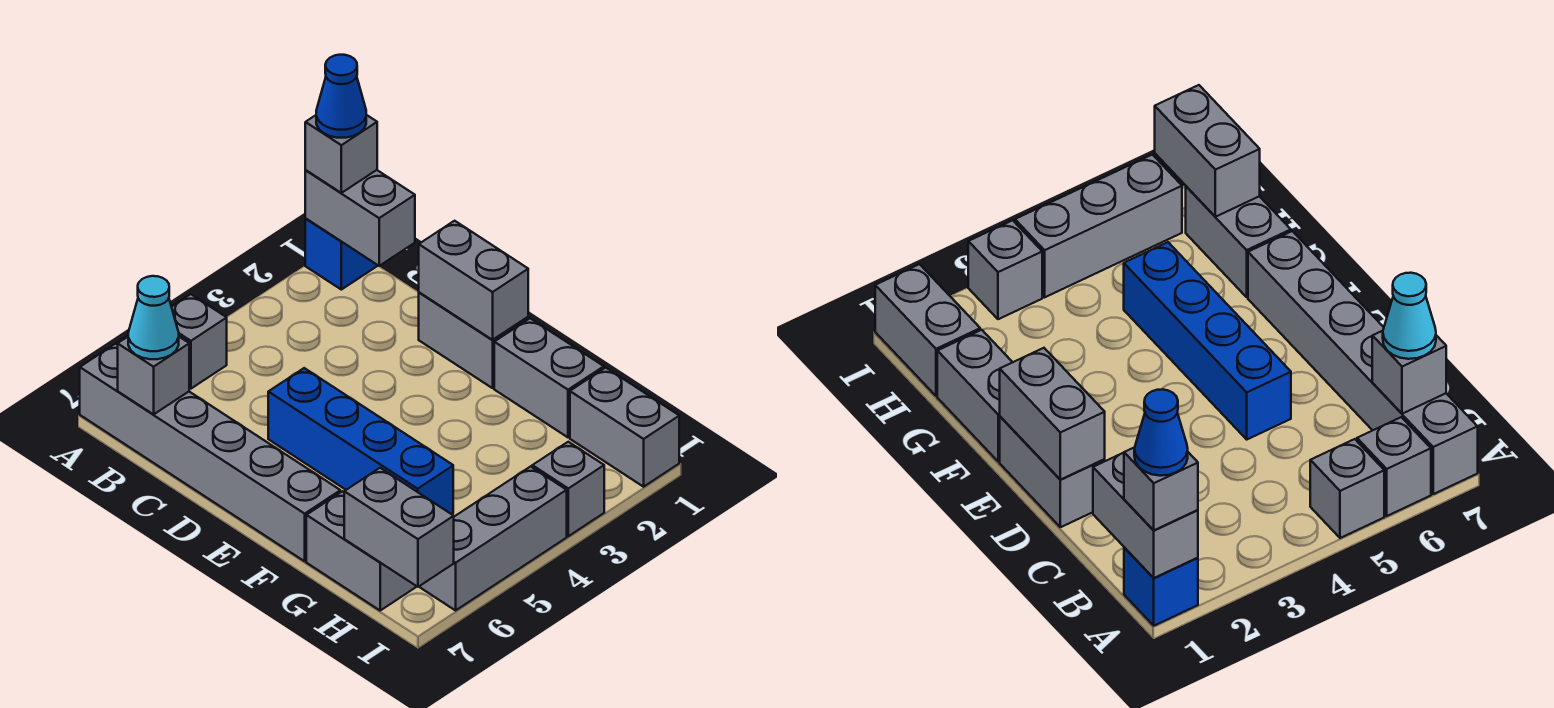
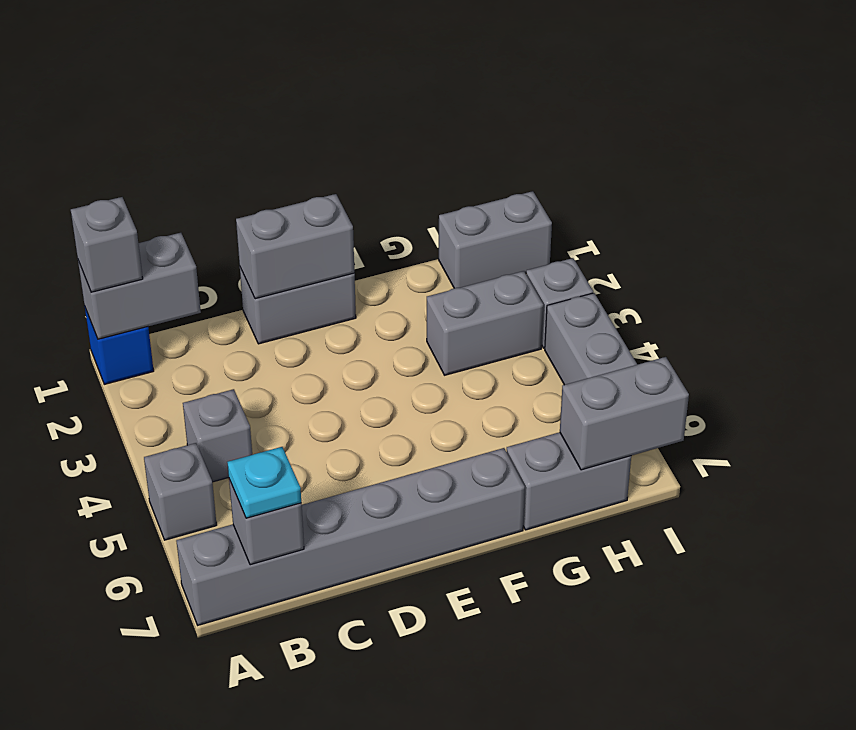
blue cone A1 level 4 -> none
grey brick A6 level 1 -> grey brick B4 level 1
cyan cone B7 level 3 -> cyan plate B7 level 3
blue brick D5:G5 level 1 -> none
grey brick F1:G1 level 1 -> grey brick G3:H3 level 1

